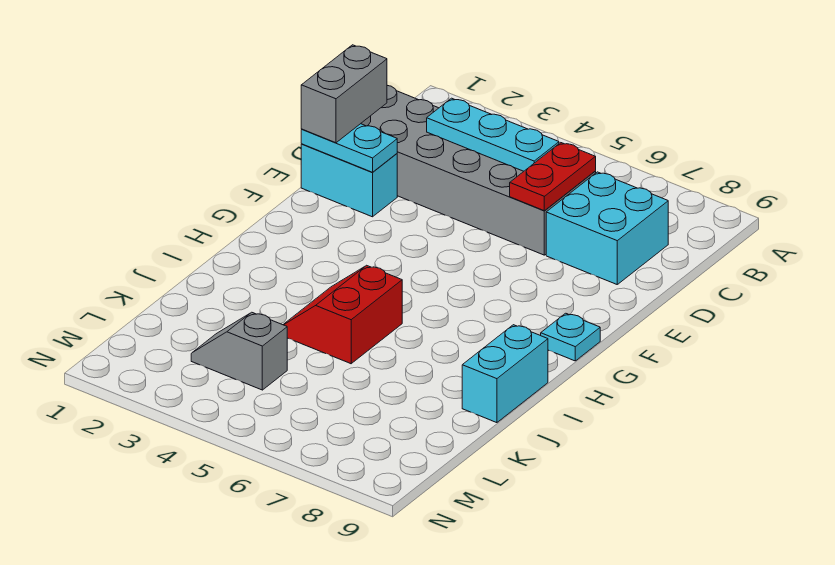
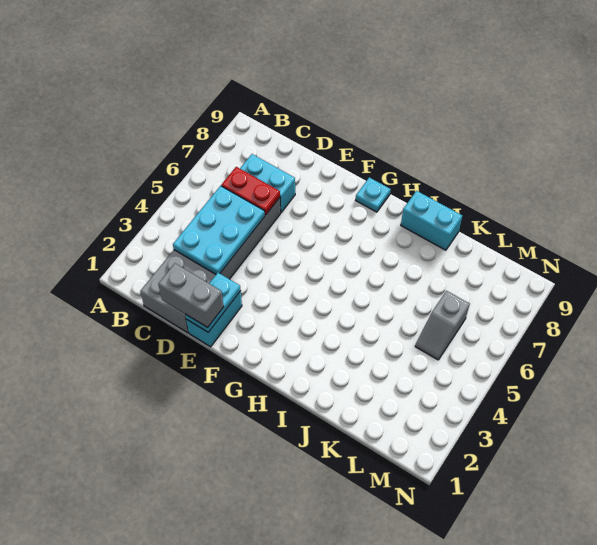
cyan plate C3:C5 level 2 -> cyan plate C3:D5 level 2
cyan brick C7:D8 level 1 -> cyan brick C7:D7 level 1
red slope I4:J5 level 1 top 5 -> none
grey slope L3:L4 level 1 top 4 -> grey slope L5:L6 level 1 top 6

